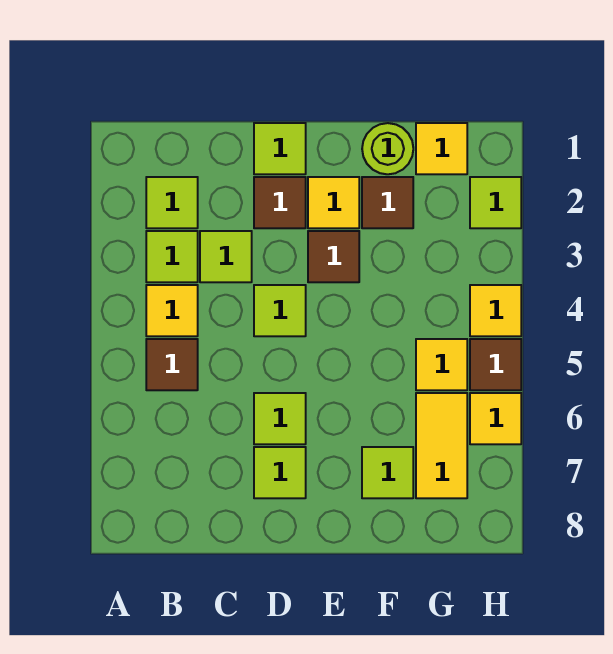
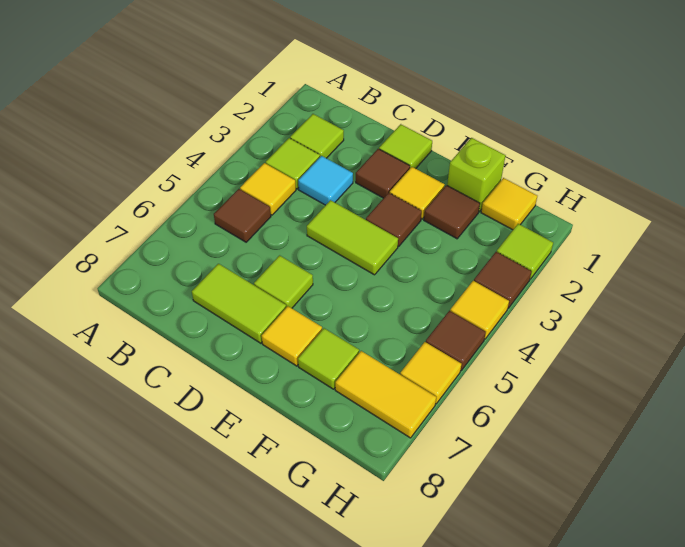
lime tile C3 level 1 -> cyan tile C3 level 1
lime tile D4 level 1 -> lime tile D4:E4 level 1
lime tile D7 level 1 -> lime tile C7:D7 level 1
lime round brick F1 level 1 -> lime brick F1 level 1
yellow tile G5 level 1 -> yellow tile E7 level 1
yellow tile G6:G7 level 1 -> yellow tile G7:H7 level 1
none -> brown tile H3 level 1

